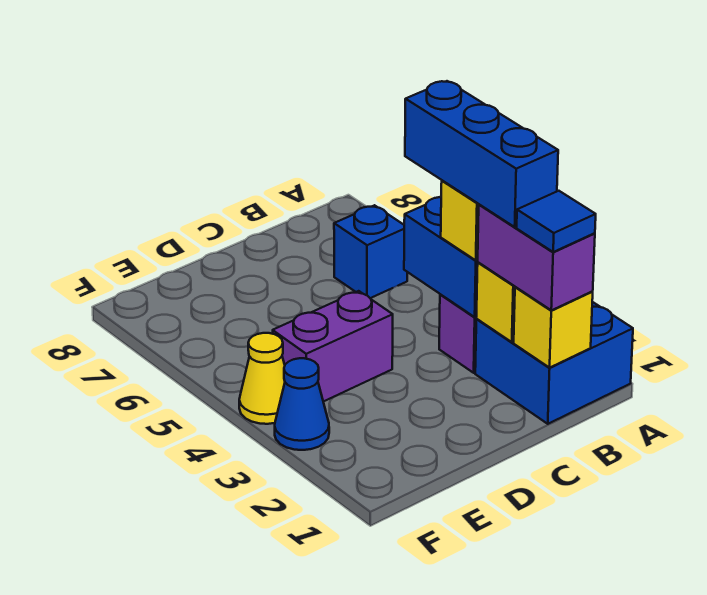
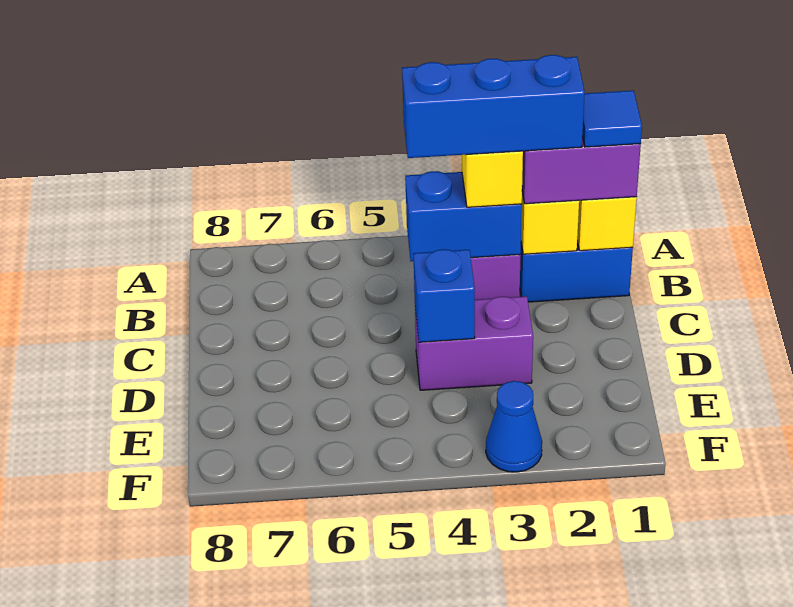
blue brick B6 level 1 -> blue brick D4 level 2
purple brick D4:E4 level 1 -> purple brick D3:D4 level 1
yellow cone F4 level 1 -> none

